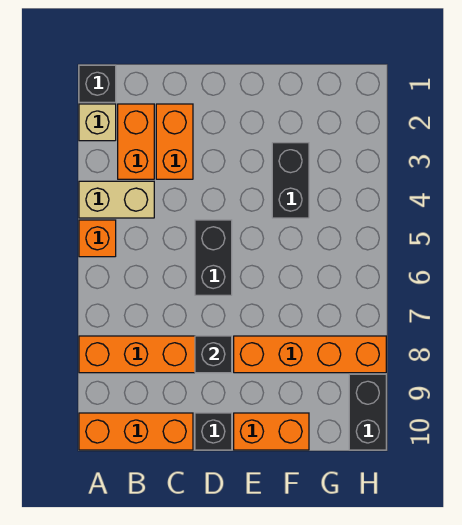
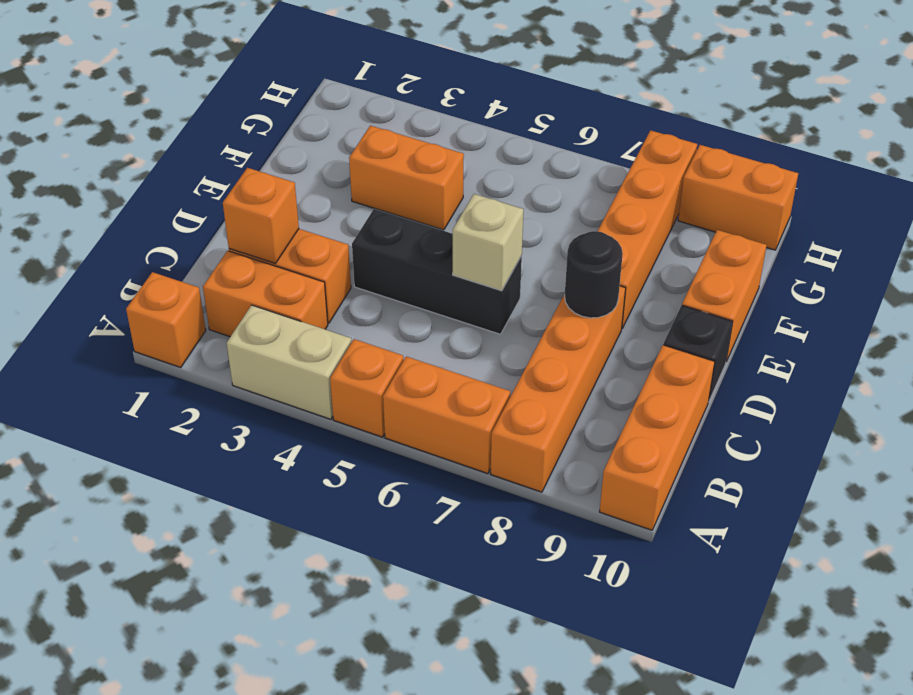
black brick A1 level 1 -> orange brick A1 level 1
tan brick A2 level 1 -> tan brick D6 level 2
tan brick A4:B4 level 1 -> tan brick A3:A4 level 1
none -> orange brick A6:A7 level 1
none -> orange brick C2 level 2
black brick D5:D6 level 1 -> black brick D4:D6 level 1
black brick D8 level 2 -> black round brick D8 level 2
black brick F3:F4 level 1 -> orange brick F3:F4 level 1
black brick H9:H10 level 1 -> orange brick H9:H10 level 1

